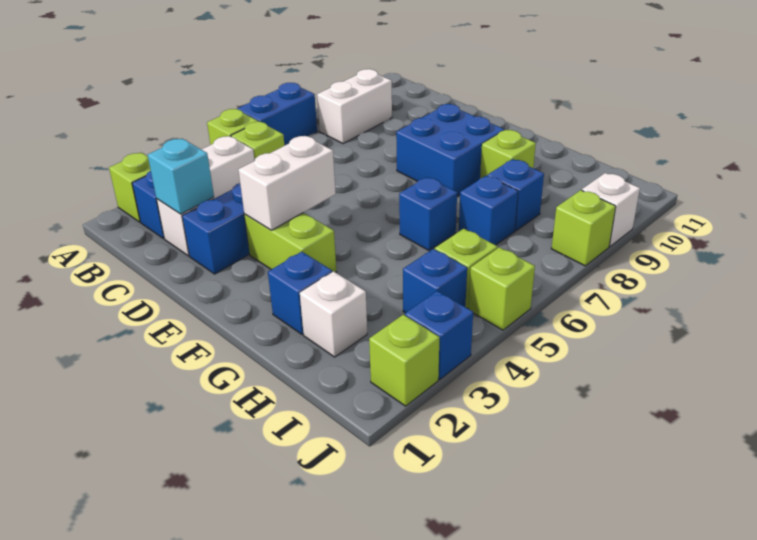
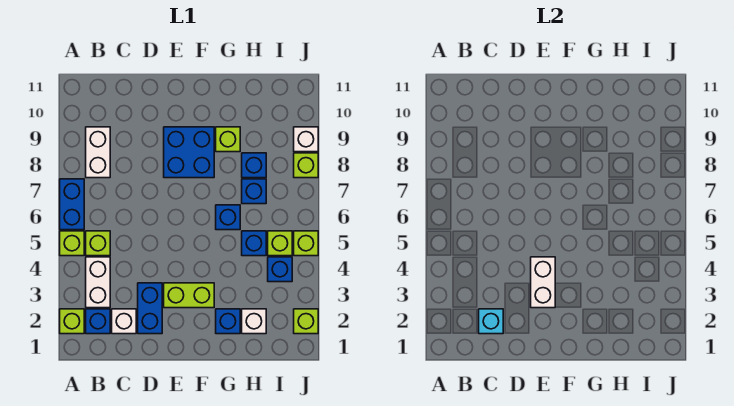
blue brick J3 level 1 -> blue brick H5 level 1

